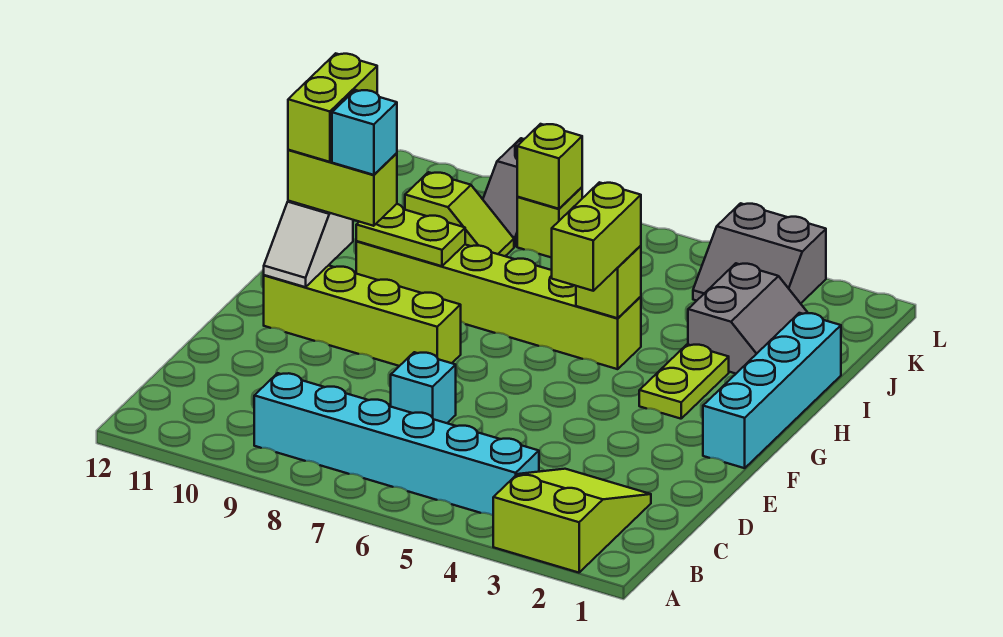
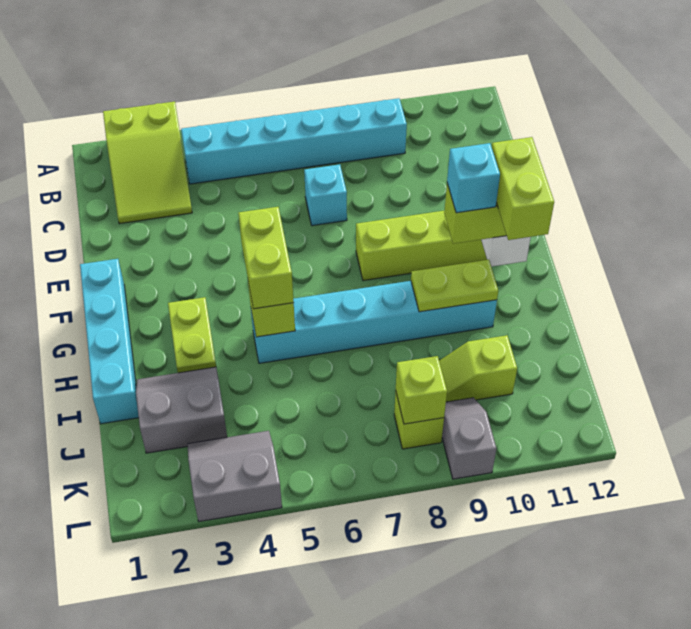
lime brick H5:H10 level 1 -> cyan brick H5:H10 level 1
grey slope I2:J3 level 1 top 3 -> grey slope I2:J3 level 1 top J

